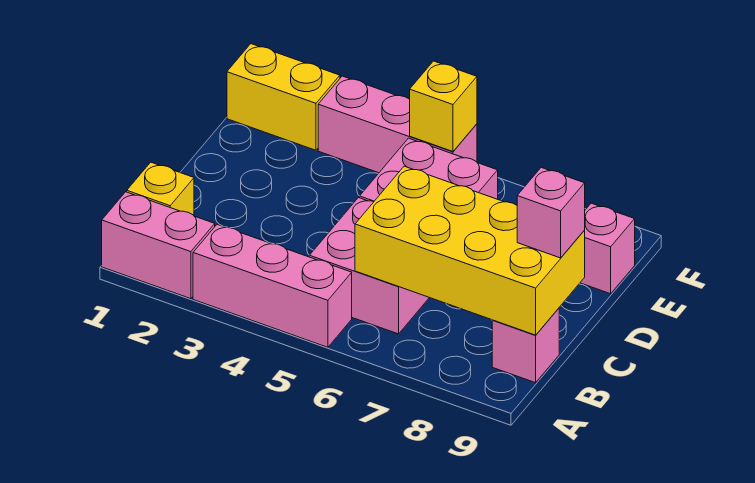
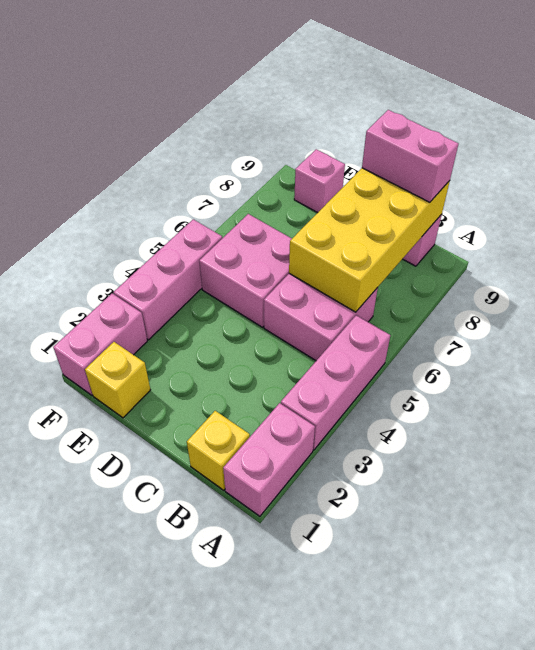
pink brick C9 level 3 -> pink brick B9:C9 level 3
yellow brick F1:F2 level 1 -> pink brick F1:F2 level 1
yellow brick F5 level 2 -> yellow brick E1 level 1

